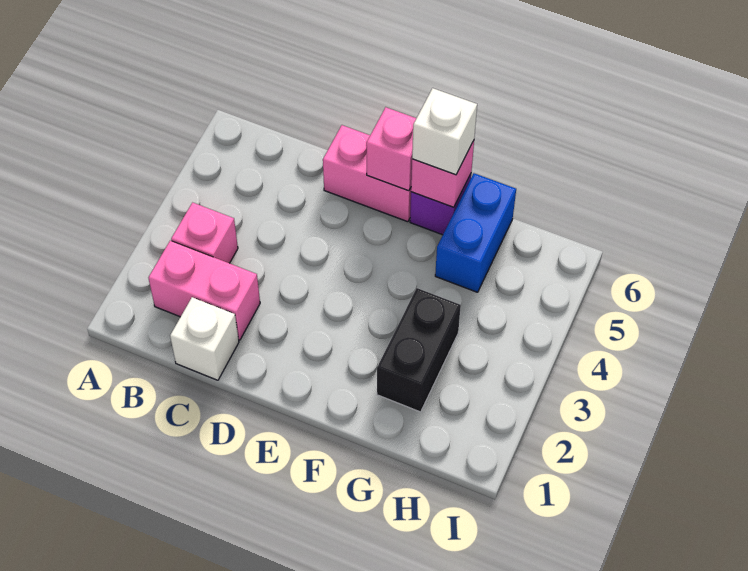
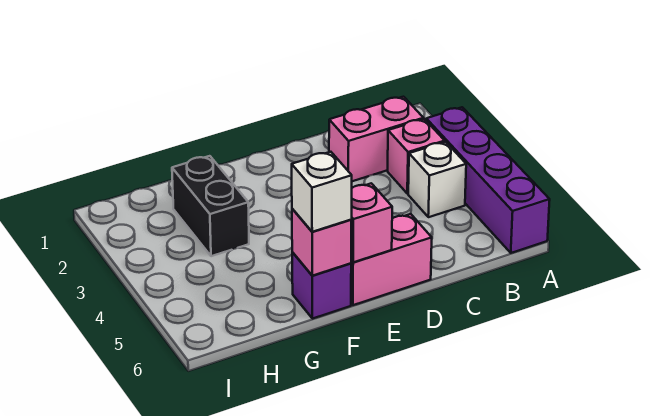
none -> purple brick A3:A6 level 1
white brick C1 level 1 -> white brick B4 level 1
blue brick G5:G6 level 1 -> none

